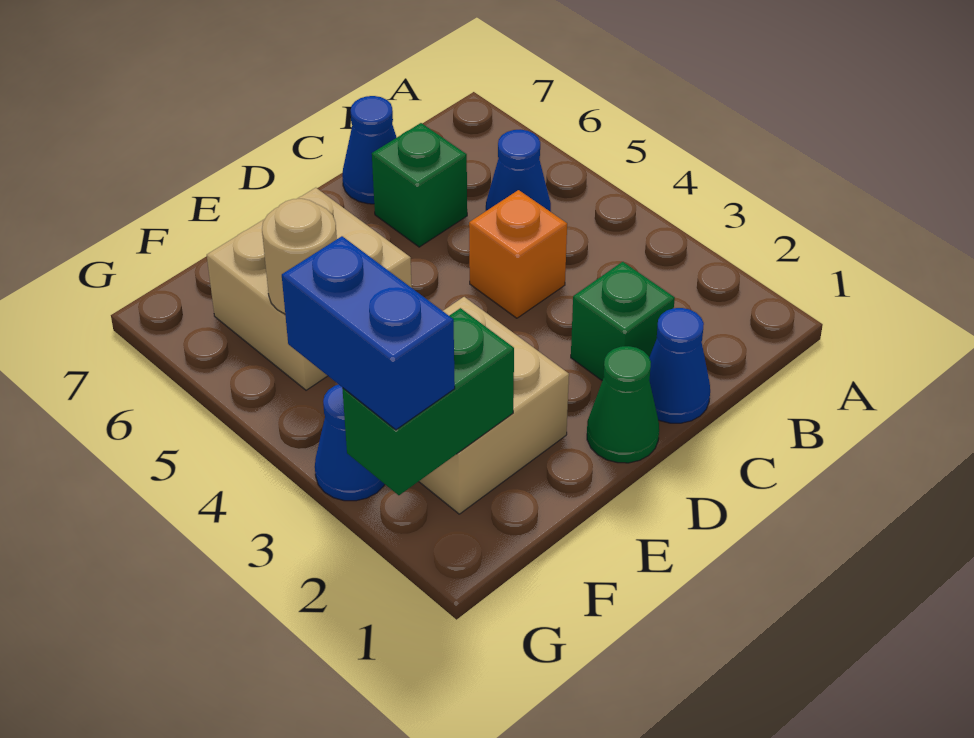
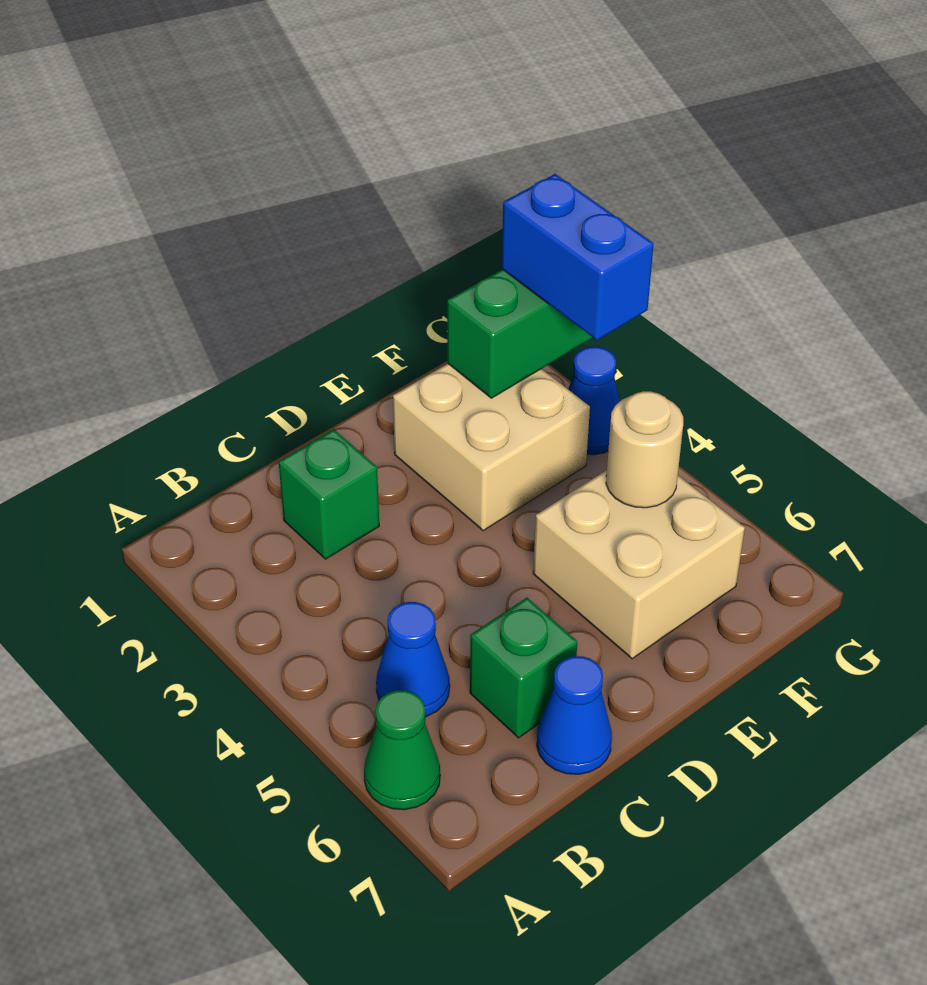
blue cone C1 level 1 -> none
orange brick C4 level 1 -> none
green cone D1 level 1 -> green cone A6 level 1

